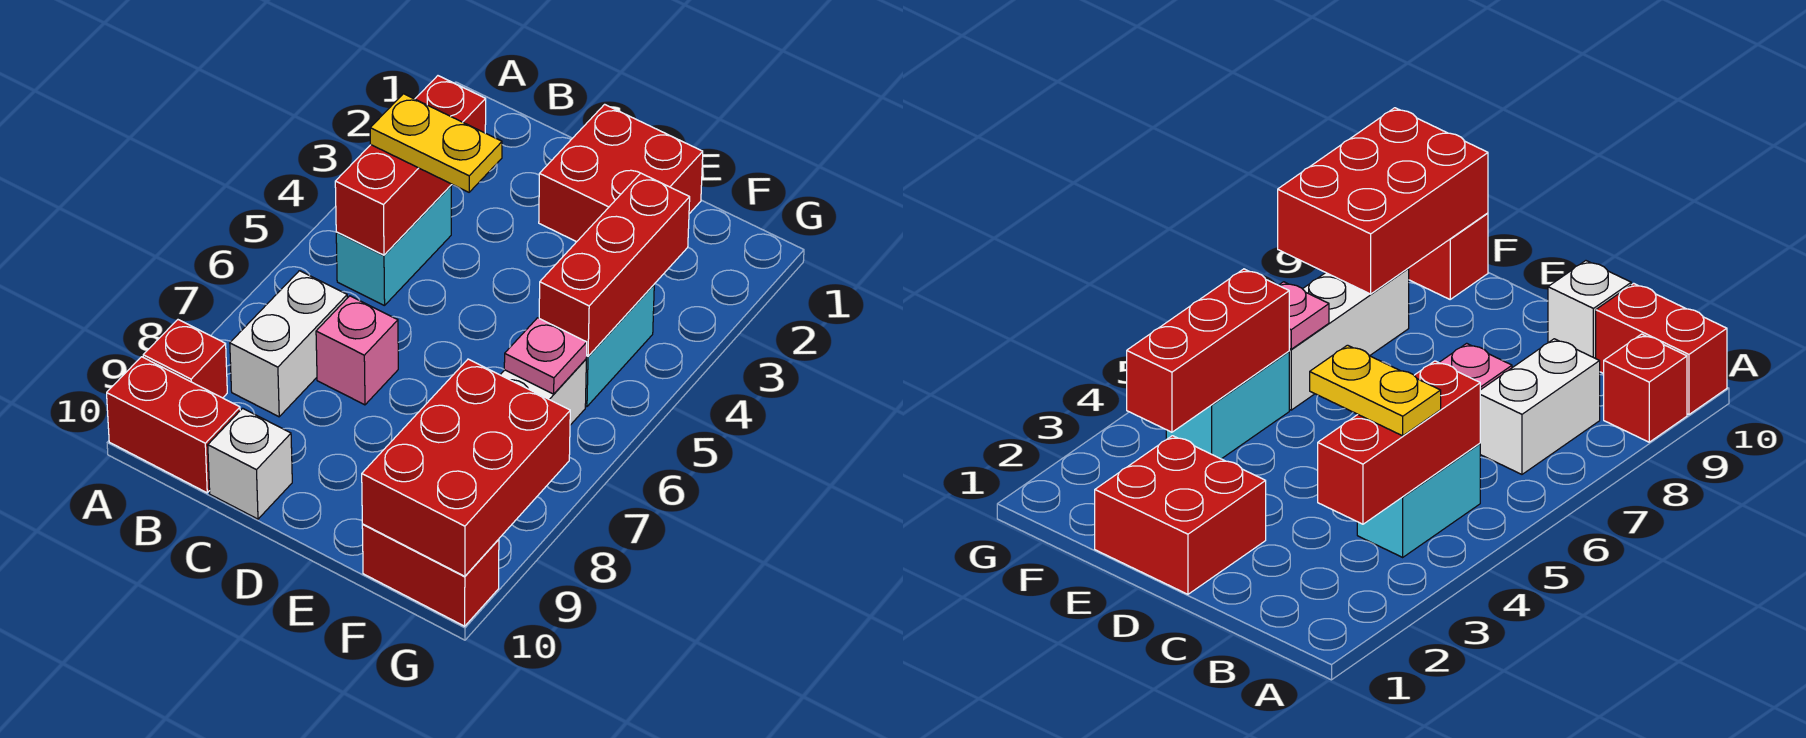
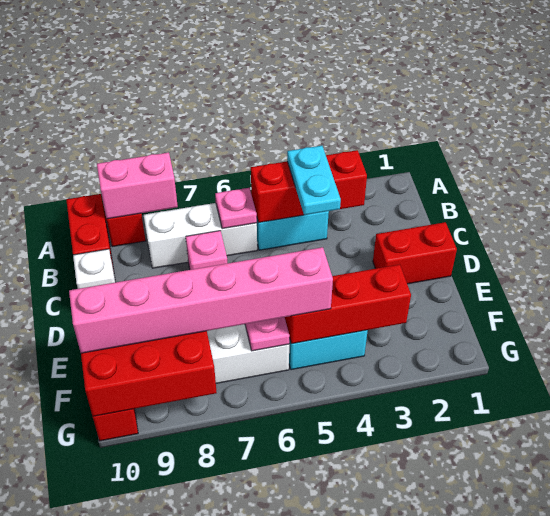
none -> pink brick A8:A9 level 2
yellow plate B4:C4 level 3 -> cyan plate B4:C4 level 3
none -> pink plate B6 level 2
white brick B7:B8 level 1 -> white brick B6:B8 level 1
red brick D1:E2 level 1 -> red brick D1:D2 level 1
none -> pink brick F5:F10 level 3

